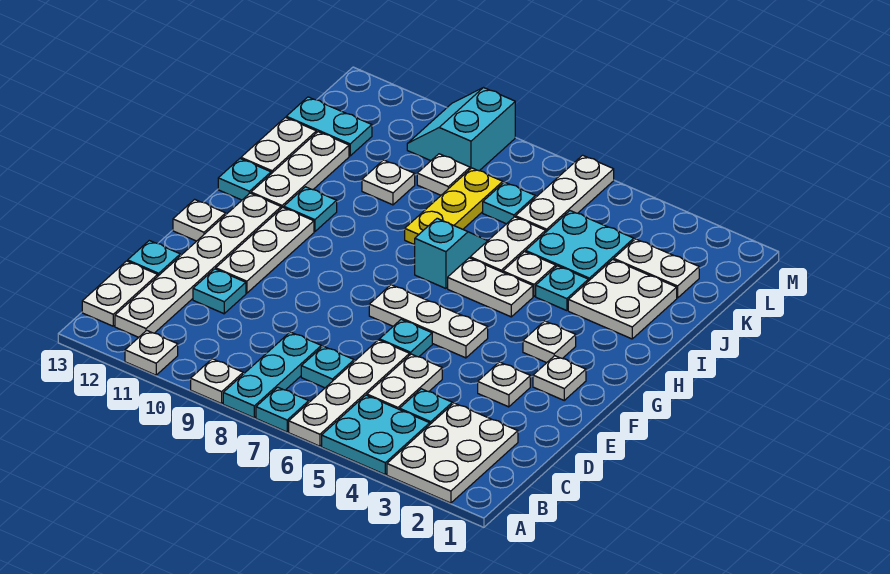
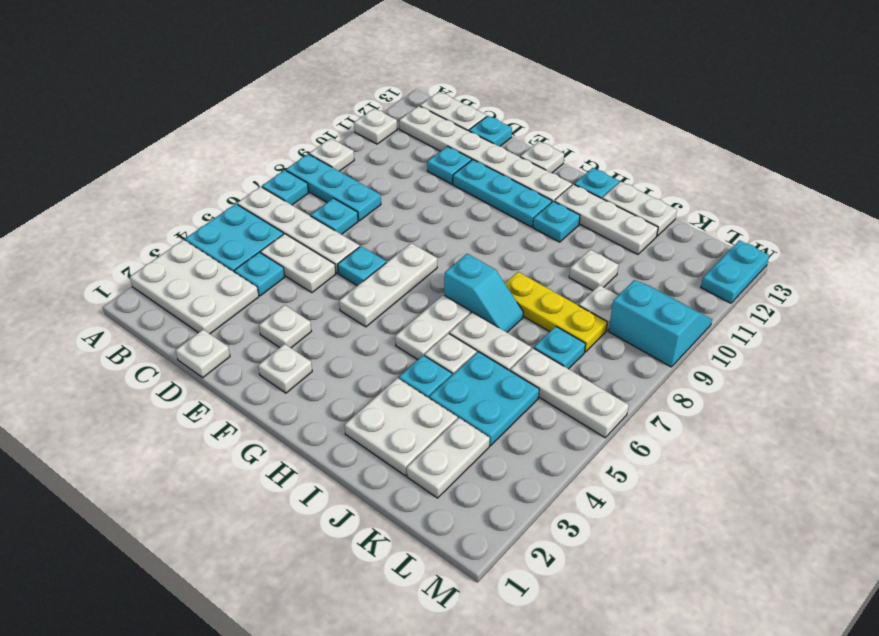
white plate E11:G11 level 1 -> cyan plate E11:G11 level 1
white plate G3 level 1 -> white plate D1 level 1
cyan plate K12:K13 level 1 -> cyan plate M12:M13 level 1

